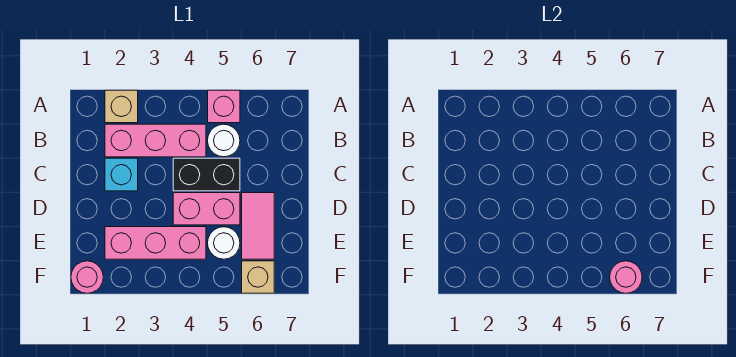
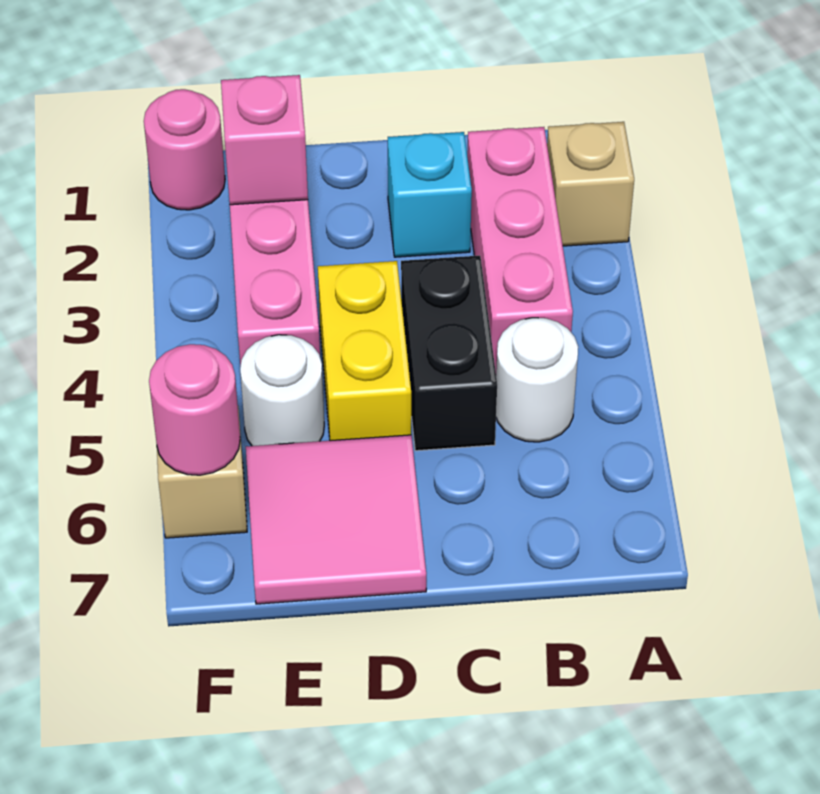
pink brick A5 level 1 -> pink brick E2 level 2
pink brick D4:D5 level 1 -> yellow brick D4:D5 level 1
pink tile D6:E6 level 1 -> pink tile D6:E7 level 1

